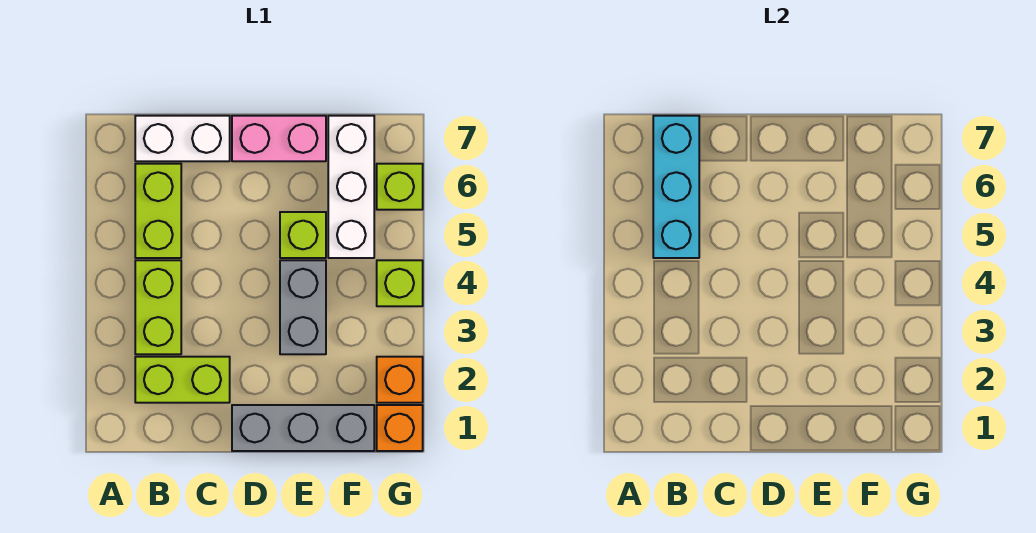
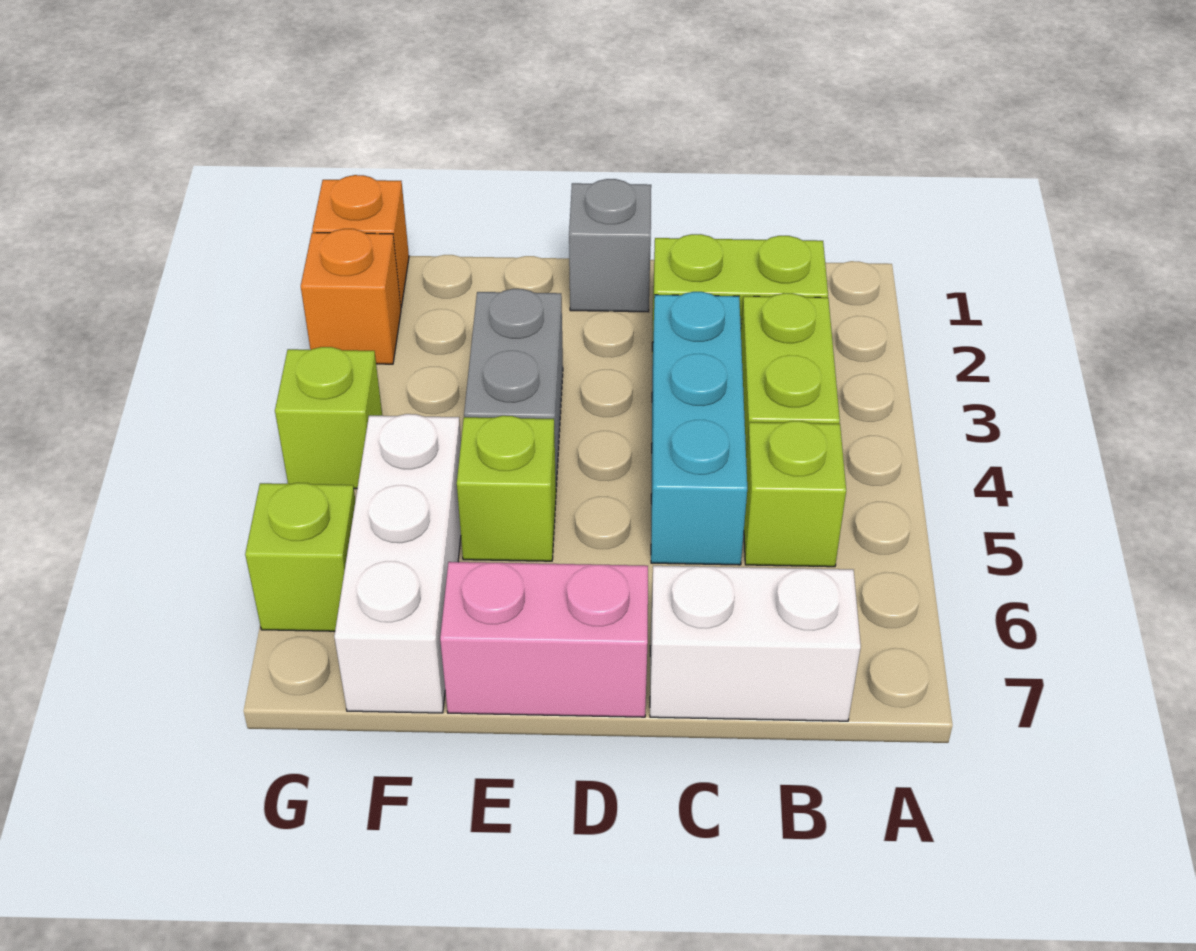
lime brick B5:B6 level 1 -> lime brick B5 level 1
cyan brick B5:B7 level 2 -> cyan brick C3:C5 level 1
grey brick D1:F1 level 1 -> grey brick D1 level 1

